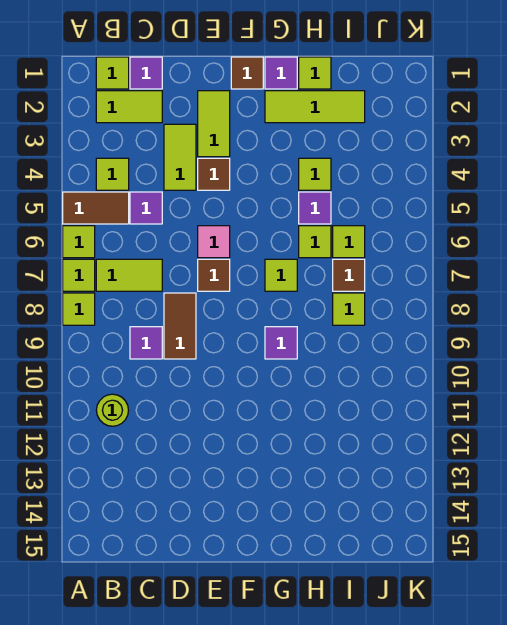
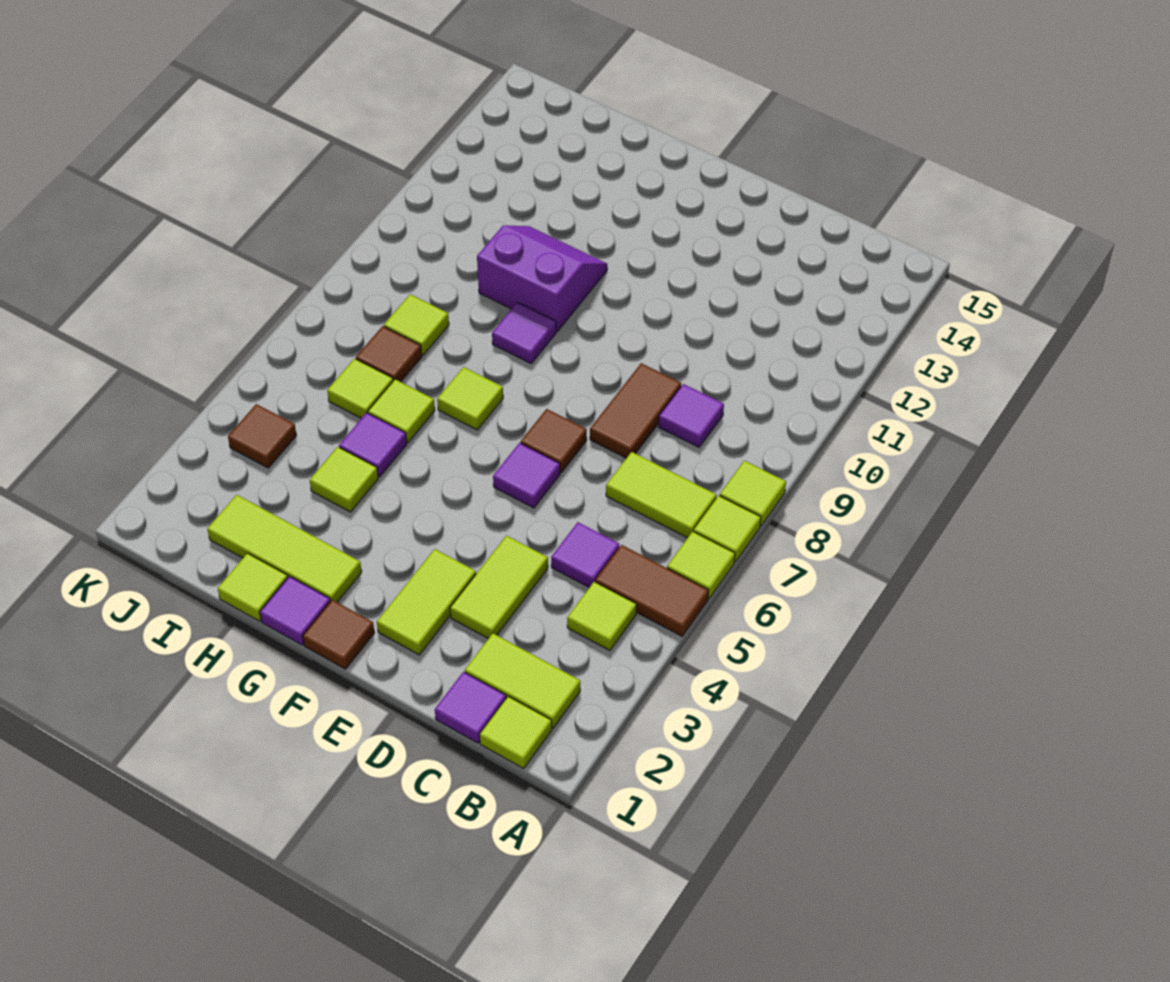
lime round brick B11 level 1 -> none
brown tile E4 level 1 -> brown tile J4 level 1
pink tile E6 level 1 -> purple tile E6 level 1
none -> purple slope G10:H11 level 1 top 10

